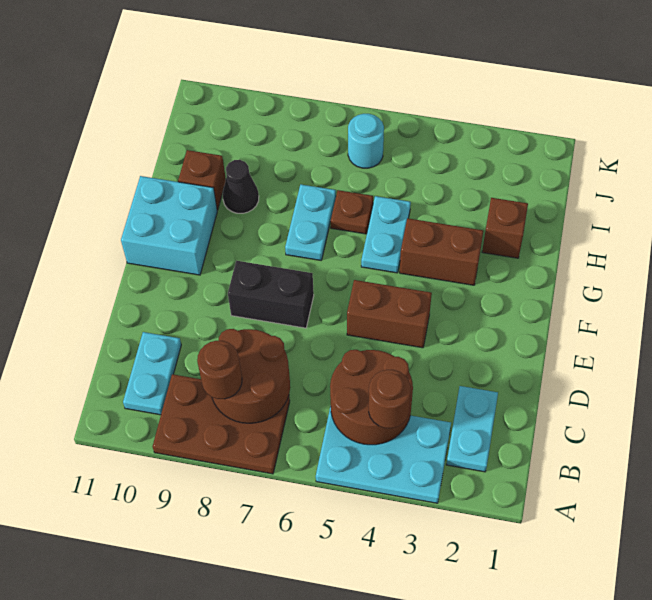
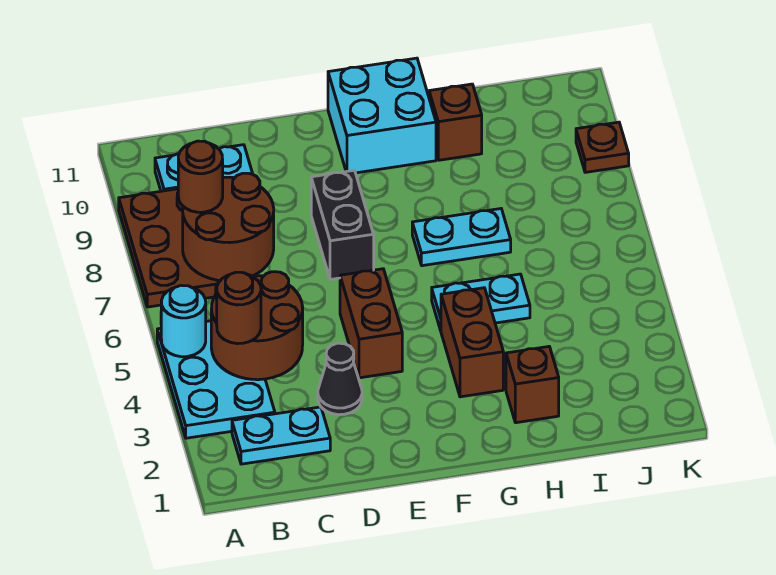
brown plate H6 level 1 -> brown plate K9 level 1
black cone H9 level 1 -> black cone D3 level 1
cyan round brick J6 level 1 -> cyan round brick A5 level 2

